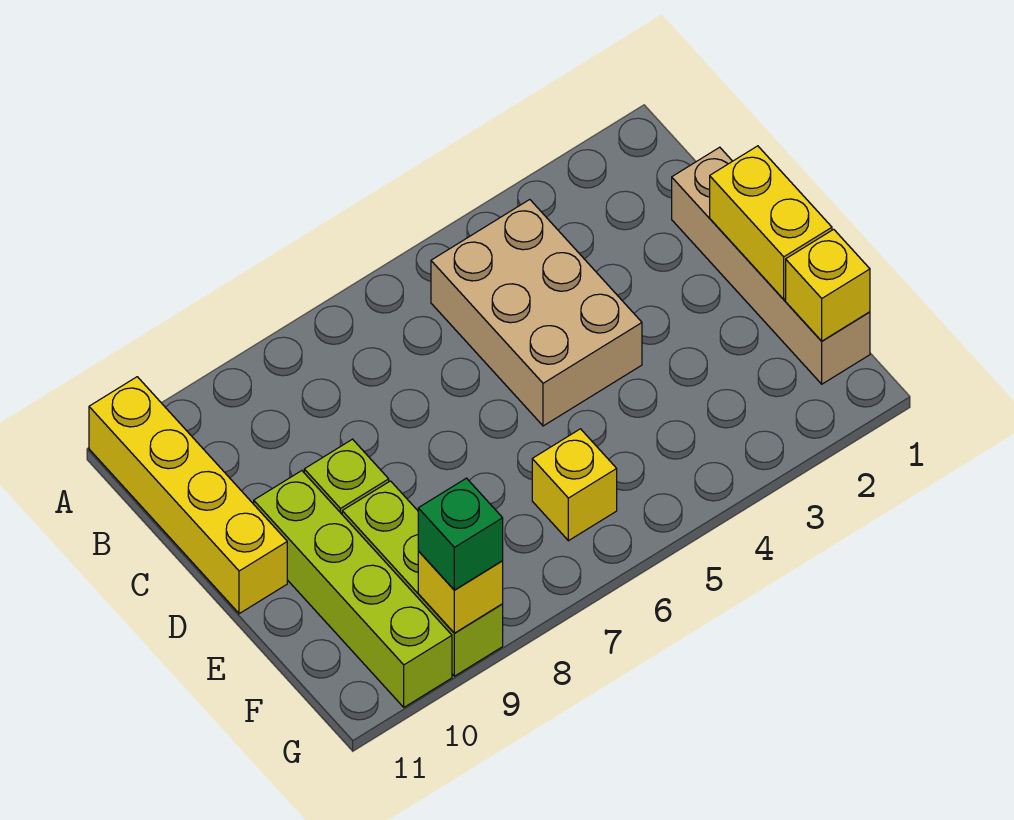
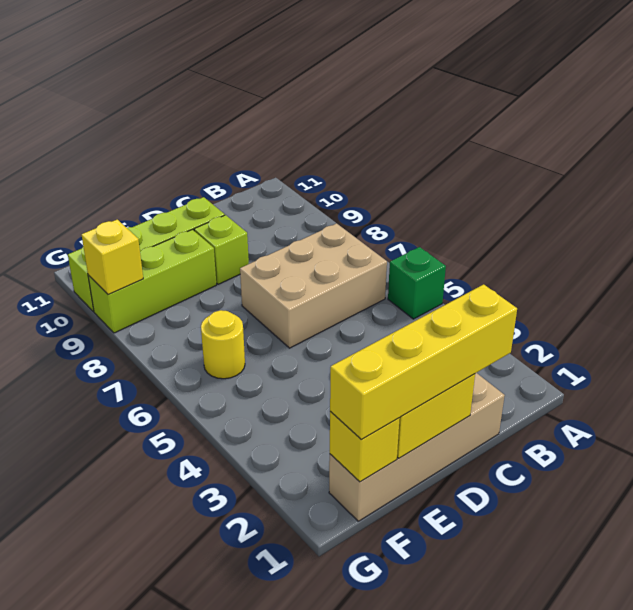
yellow brick A11:D11 level 1 -> yellow brick C1:F1 level 3
tan brick B4:D5 level 1 -> tan brick B6:D7 level 1
yellow brick F6 level 1 -> yellow round brick F6 level 1
green brick G9 level 3 -> green brick A5 level 1

